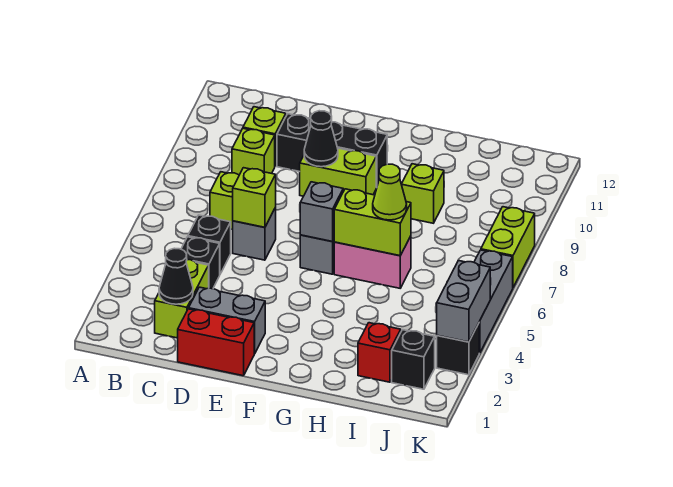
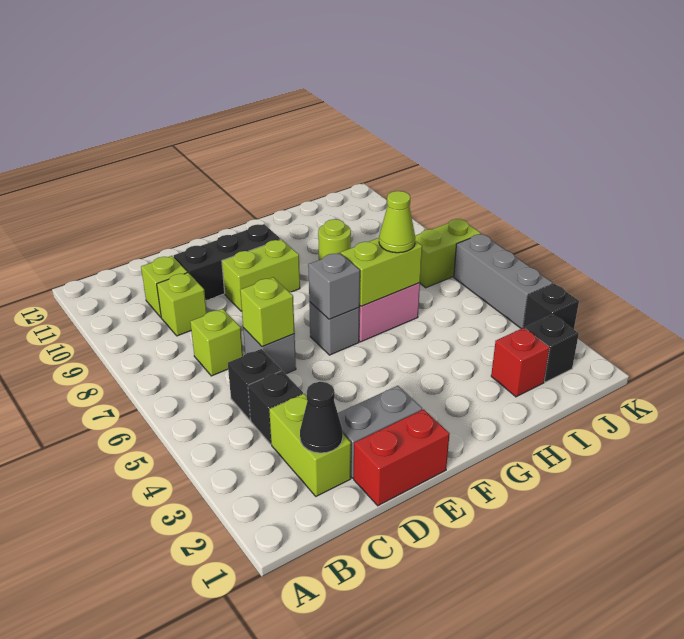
black cone E9 level 2 -> none
lime brick H9 level 1 -> lime round brick H9 level 1
grey brick K3:K4 level 2 -> none
lime brick K7:K8 level 1 -> lime brick J7:K7 level 1

